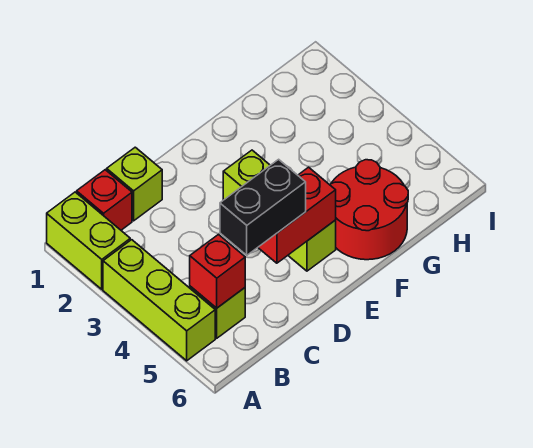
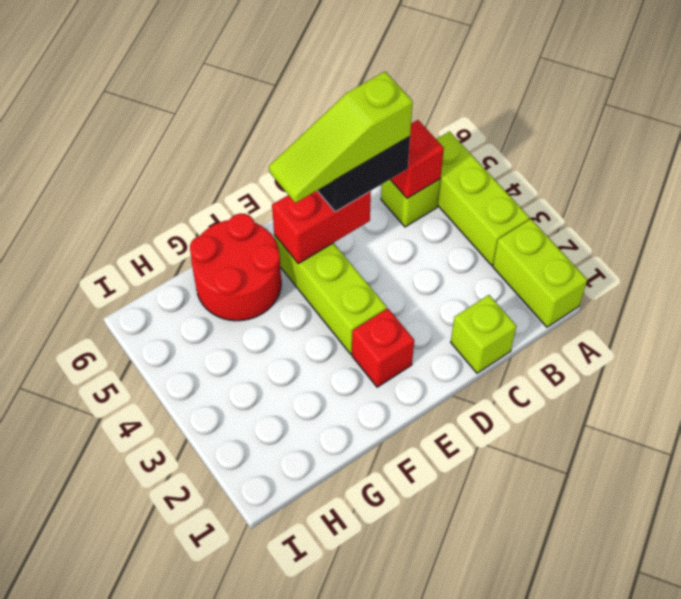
red brick B1 level 1 -> red brick E2 level 1
none -> lime slope C5:E5 level 4 top C

